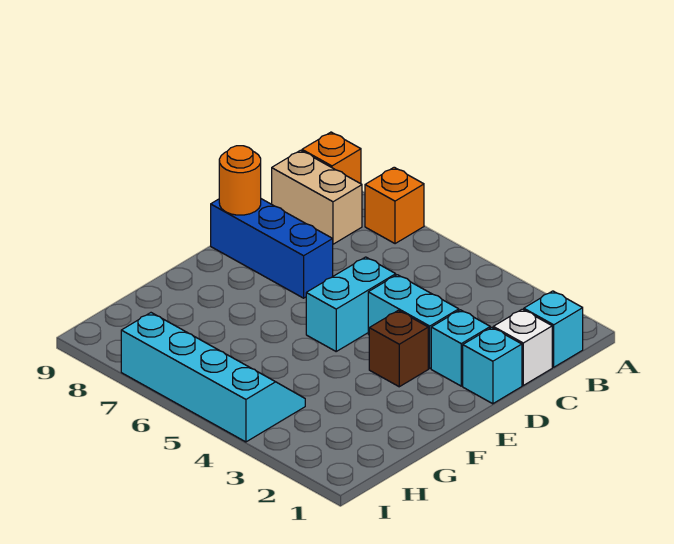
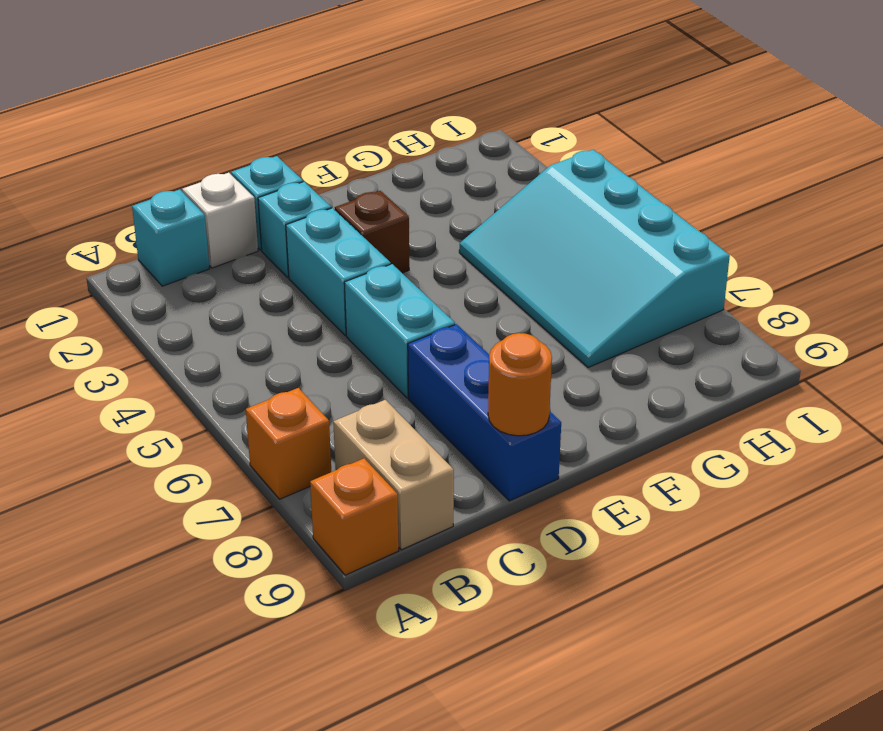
cyan brick D5:E5 level 1 -> cyan brick D5:D6 level 1
cyan slope H4:I7 level 1 top I -> cyan slope G4:I7 level 1 top I

